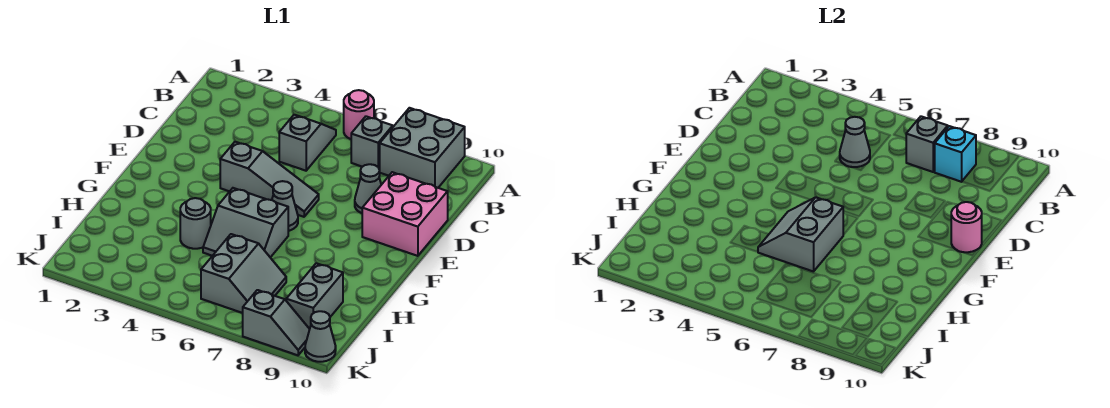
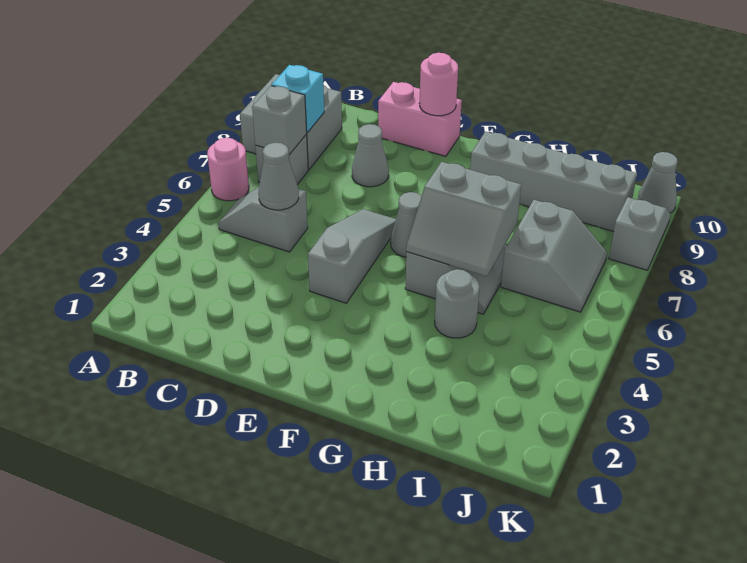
pink brick D9:E10 level 1 -> pink brick D10:E10 level 1
grey slope I6:J7 level 1 top 6 -> grey slope I6:J7 level 1 top I
grey brick I9:J9 level 1 -> grey brick G9:J9 level 1

